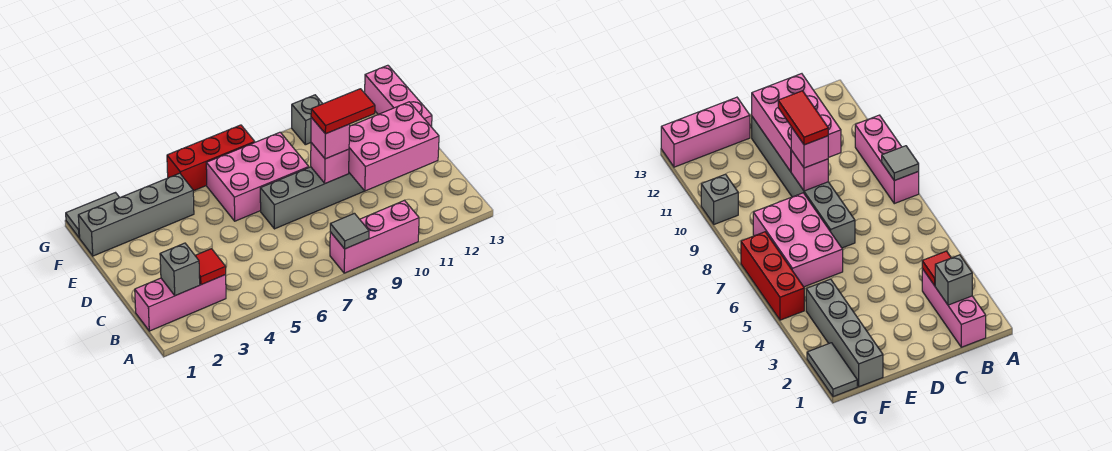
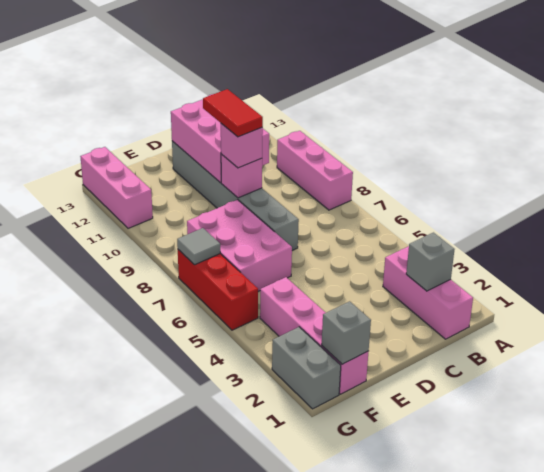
grey tile A8 level 2 -> grey tile G7 level 2
red tile B3 level 2 -> none
pink brick E13:G13 level 1 -> pink brick G11:G13 level 1
grey brick F1:F4 level 1 -> pink brick F1:F4 level 1
grey tile G1:G2 level 1 -> grey brick G1:G2 level 1
grey brick G10 level 1 -> grey brick F1 level 2

